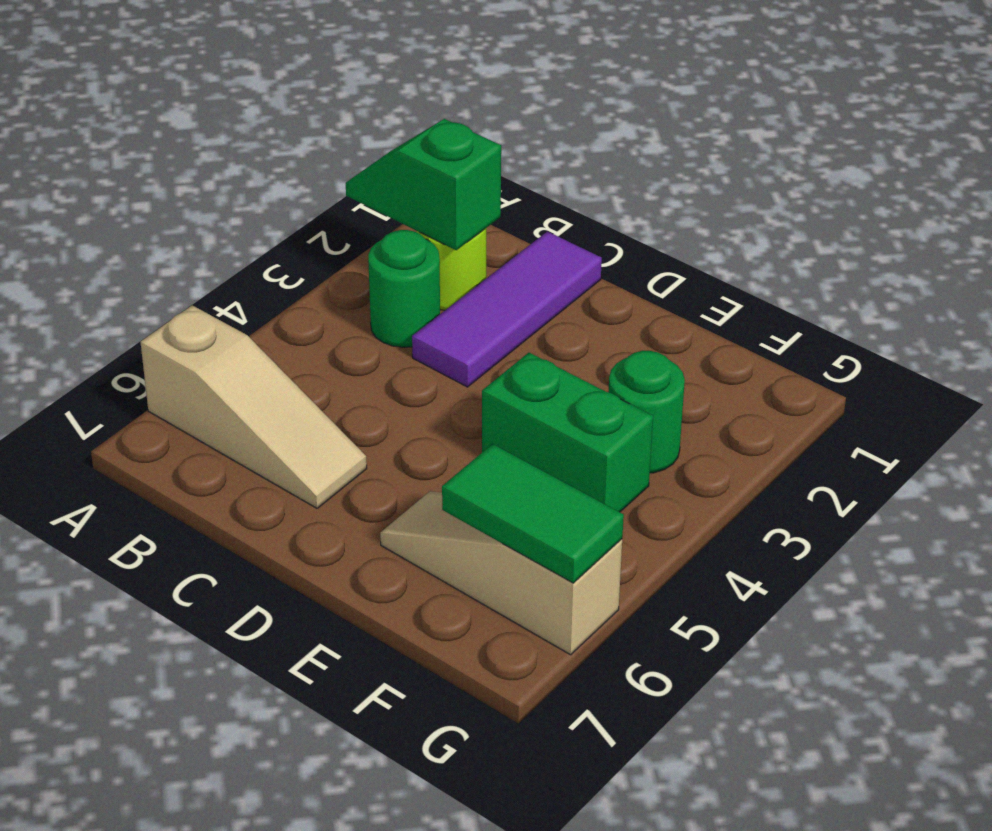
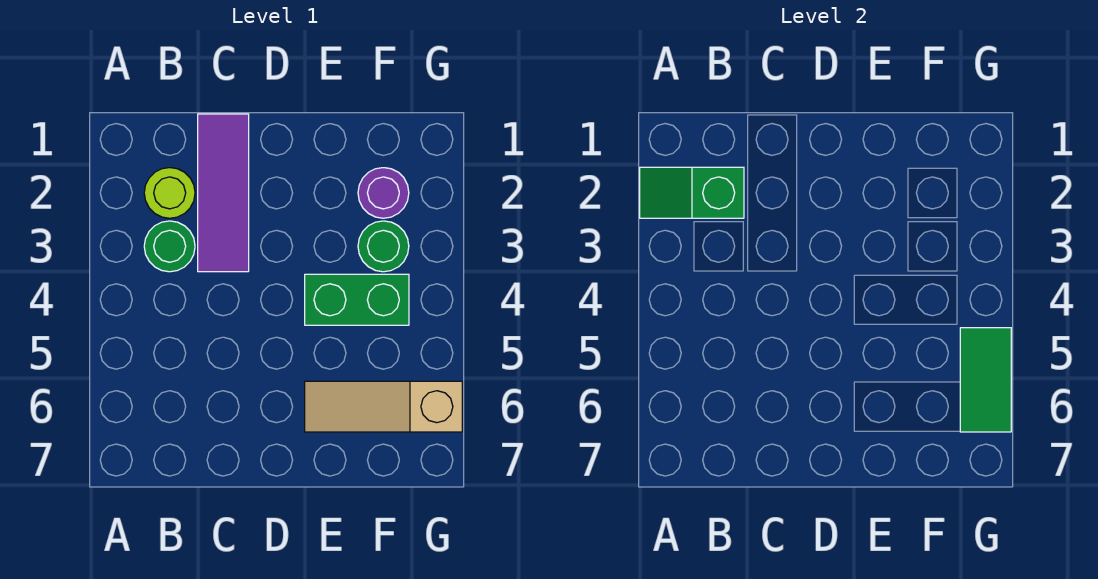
tan slope A6:C6 level 1 top A -> none
none -> purple round brick F2 level 1
green tile F6:G6 level 2 -> green tile G5:G6 level 2

